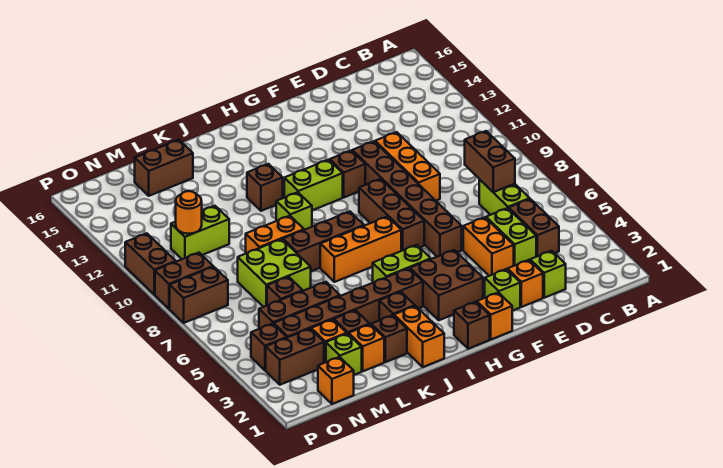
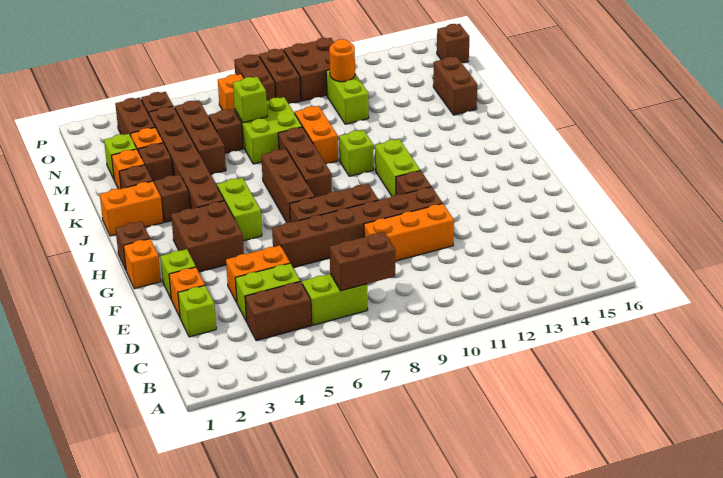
orange brick H7:J7 level 1 -> brown brick H7:J7 level 1
brown brick J12 level 1 -> brown brick O16 level 1
none -> lime brick M7 level 2
orange brick N1 level 1 -> orange brick O7 level 1
brown brick P10:P11 level 1 -> brown brick O10:P11 level 1

